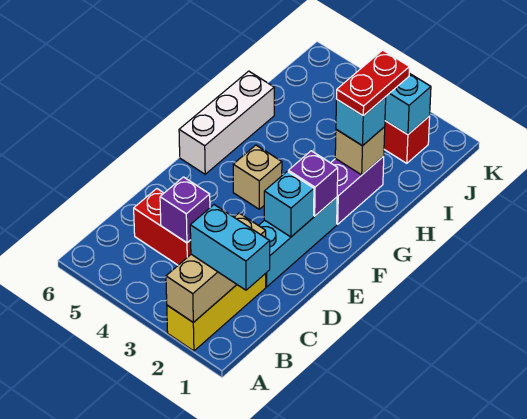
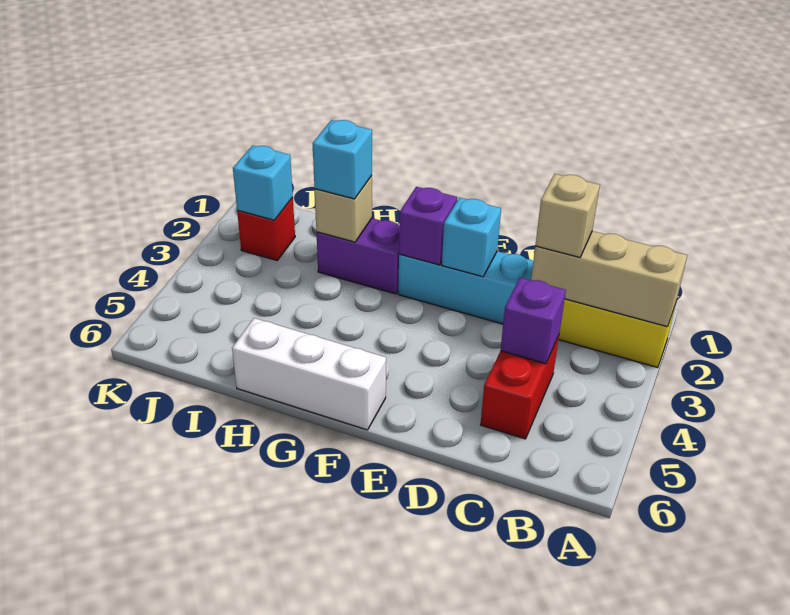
cyan brick B1:B2 level 3 -> none
tan brick F4 level 1 -> tan brick C2 level 3
red plate H2:I2 level 4 -> none

